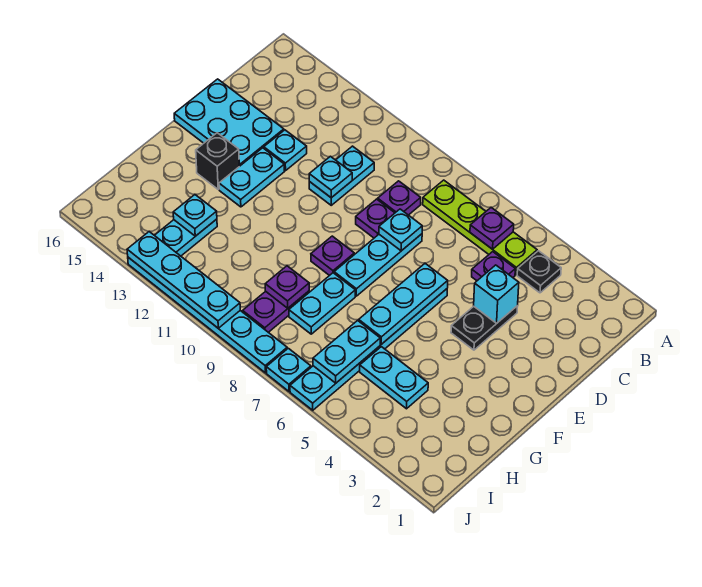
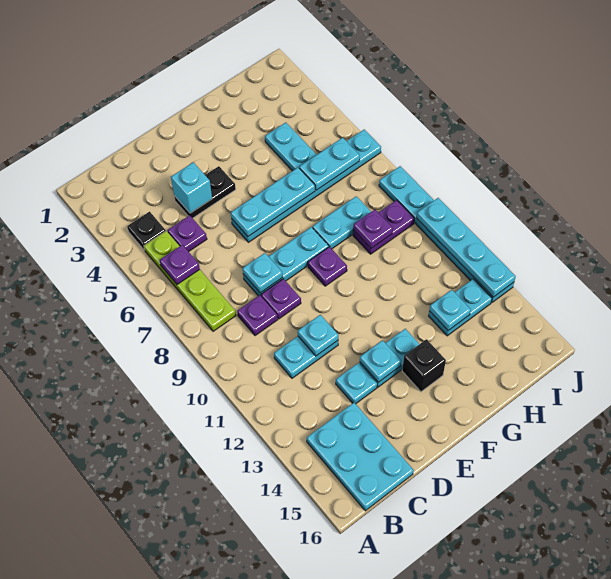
cyan plate D14:E16 level 1 -> cyan plate B14:C16 level 1
cyan plate J7 level 1 -> cyan plate E13 level 2

